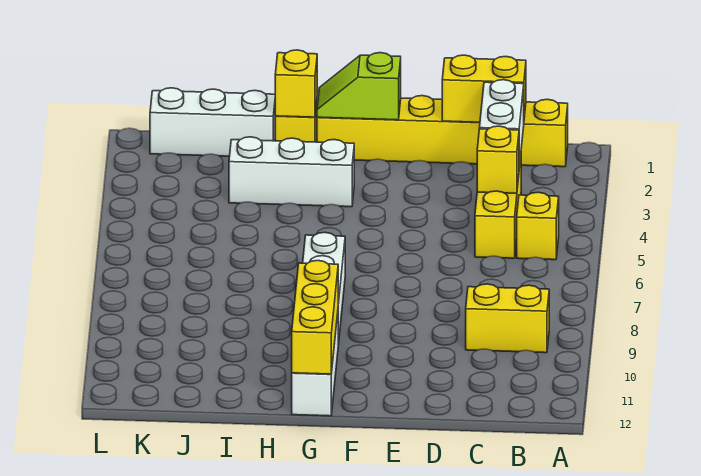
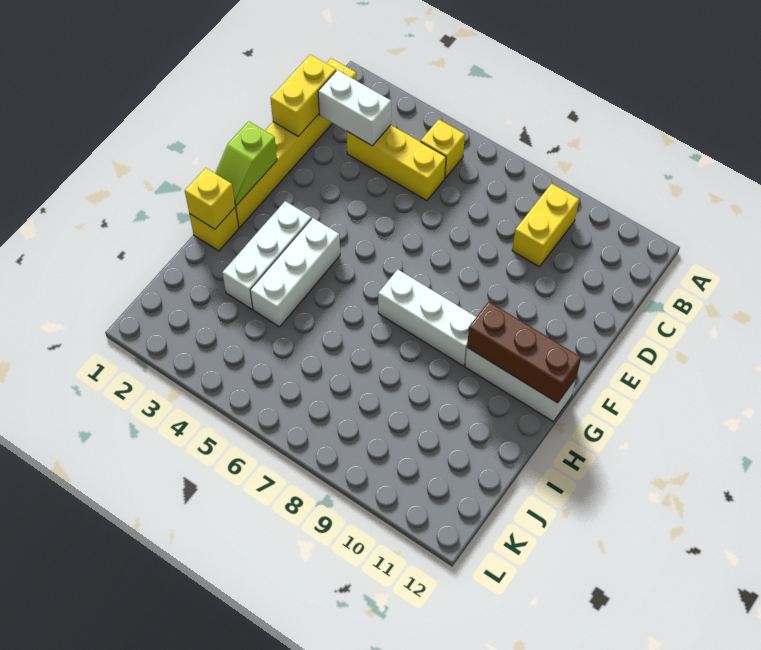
yellow brick C4 level 2 -> none
yellow brick G10:G12 level 2 -> brown brick G10:G12 level 2
white brick I1:K1 level 1 -> white brick G4:I4 level 1

